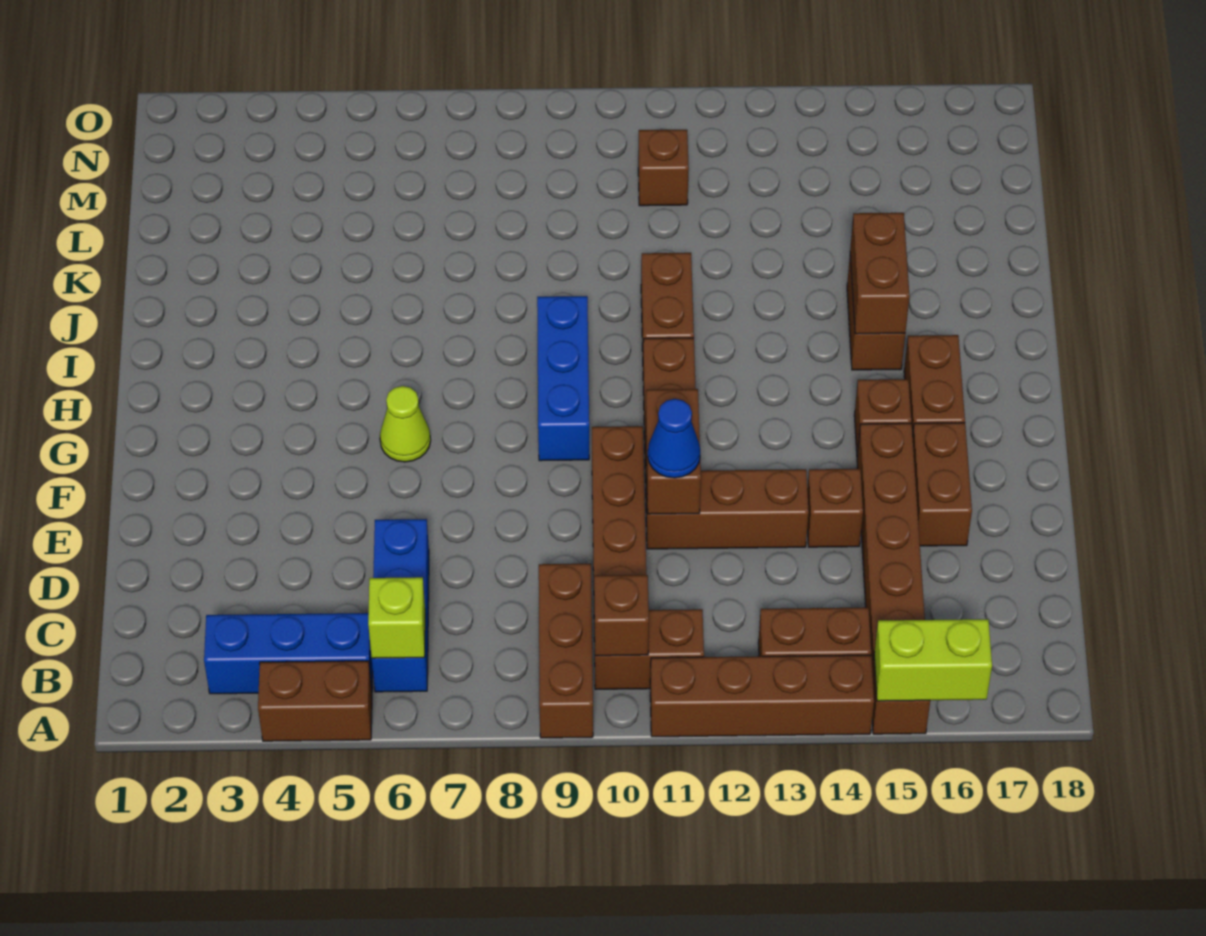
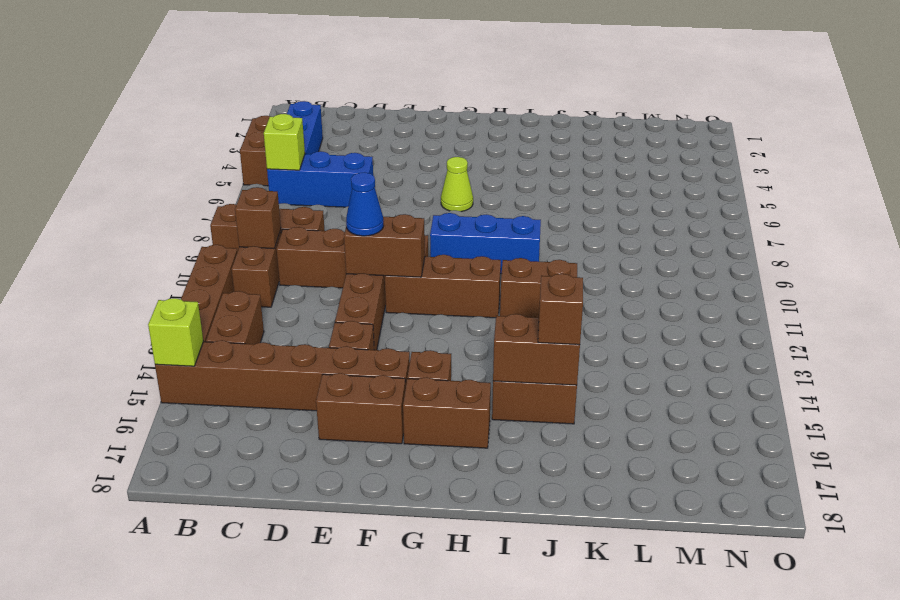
lime brick A15:A16 level 2 -> lime brick A15 level 2
brown brick M11 level 1 -> brown brick J15 level 3

